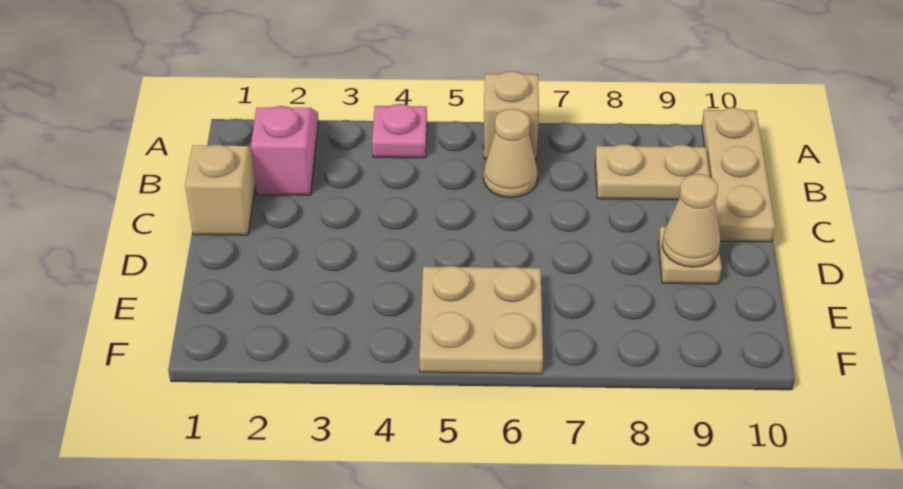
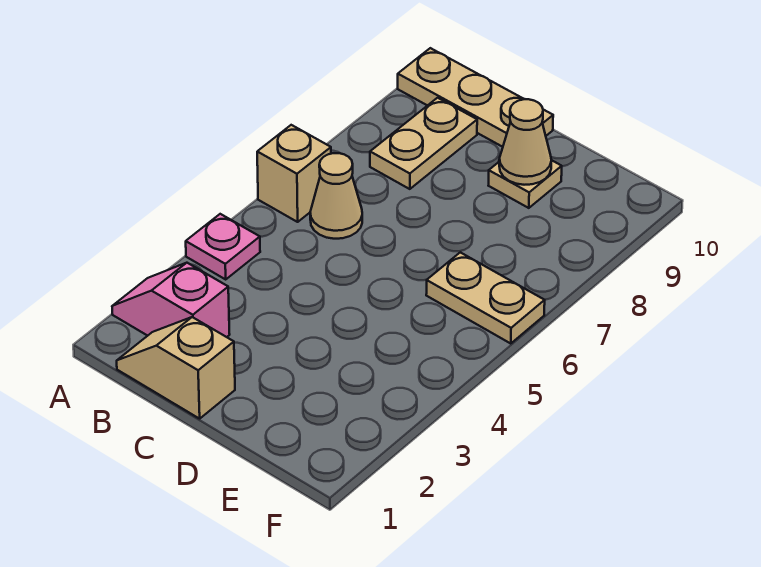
tan plate E5:F6 level 1 -> tan plate E6:F6 level 1

